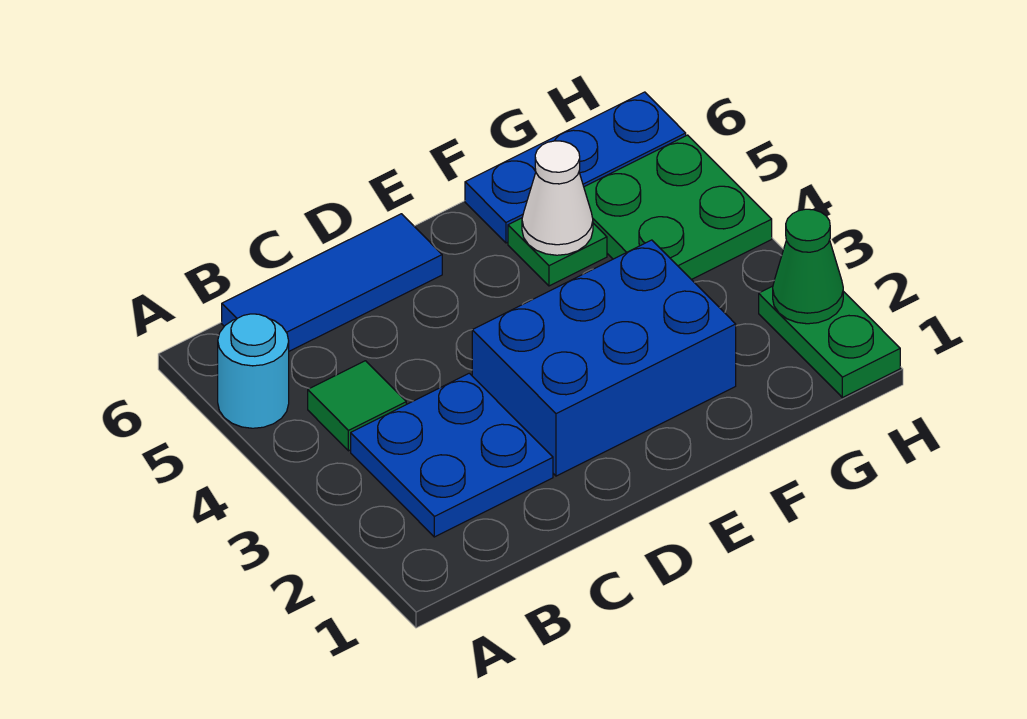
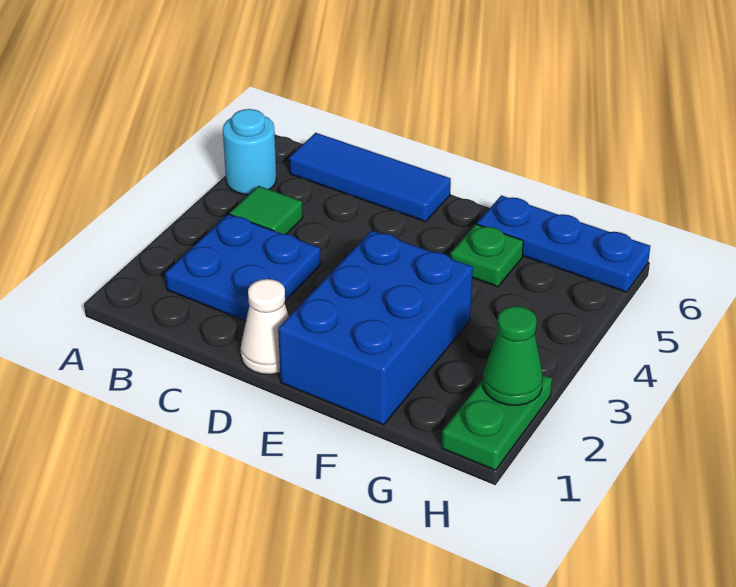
blue brick D2:F3 level 1 -> blue brick E1:F3 level 1
white cone F5 level 2 -> white cone D1 level 1
green plate G4:H5 level 1 -> none

